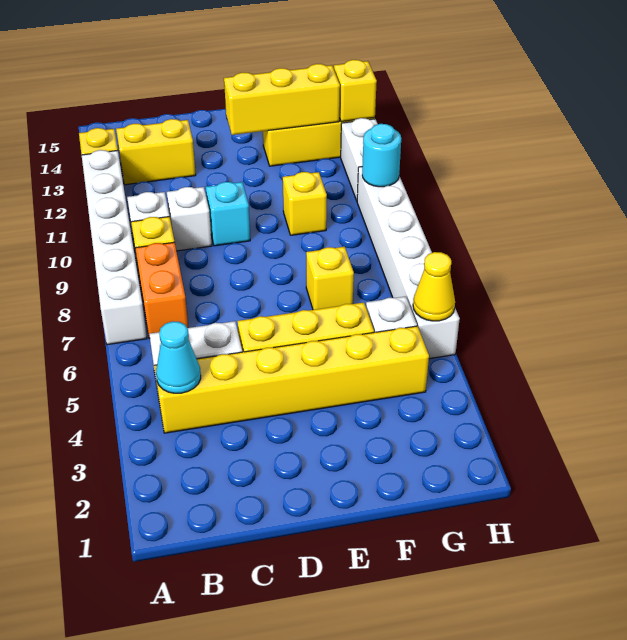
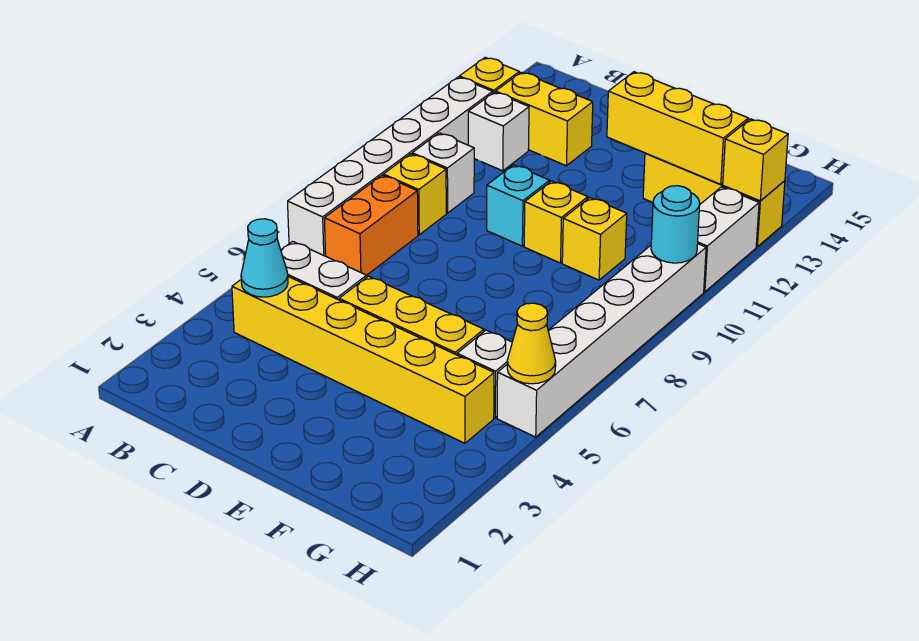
white brick C10 level 1 -> white brick B12 level 1
yellow brick F7 level 1 -> yellow brick E10 level 1

